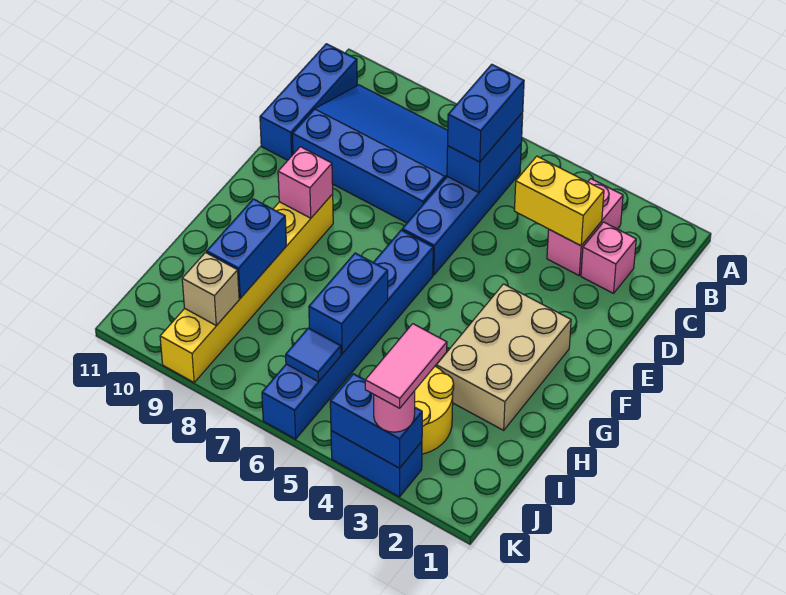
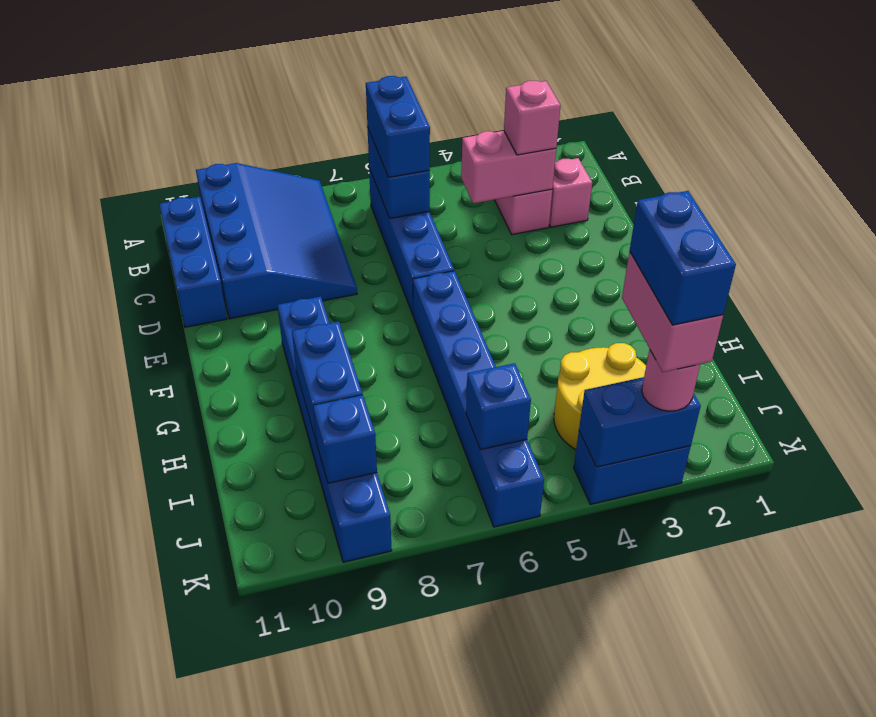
blue slope B7:D10 level 1 top D -> blue slope A8:D10 level 1 top 10
yellow brick C3:C4 level 2 -> pink brick C3:C4 level 2
tan brick F2:H3 level 1 -> none
yellow brick F9:K9 level 1 -> blue brick F9:K9 level 1
pink brick F9 level 2 -> pink brick C3 level 3
blue brick H6:I6 level 2 -> blue brick J3:K3 level 5
pink tile J3:K3 level 4 -> pink brick J3:K3 level 4
blue tile J6 level 2 -> blue brick J6 level 2
tan brick J9 level 2 -> blue brick J9 level 2

